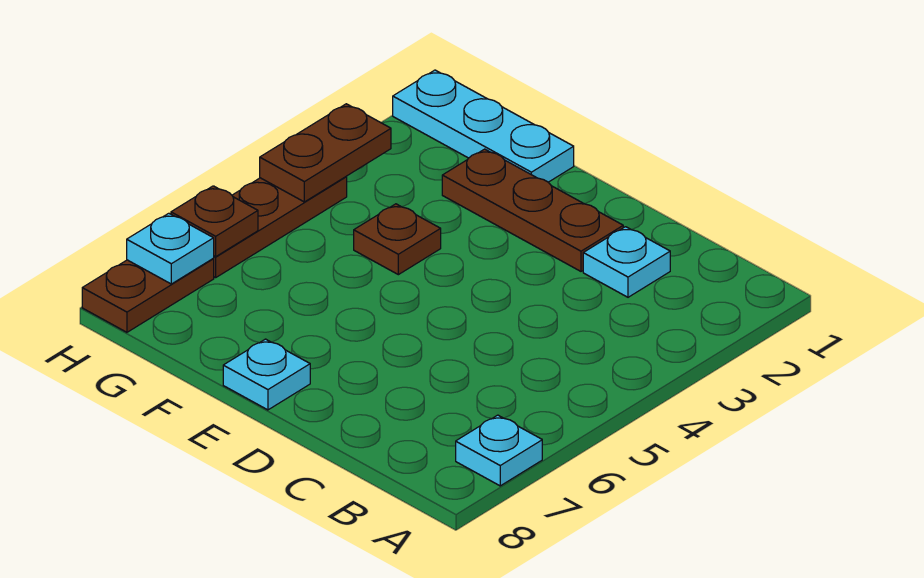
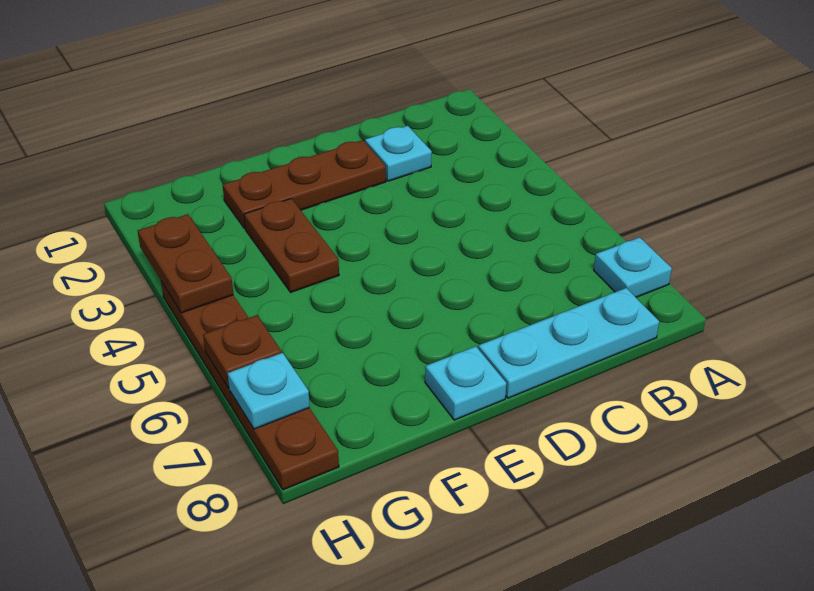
cyan plate F1:H1 level 1 -> cyan plate B8:D8 level 1
brown plate F4 level 1 -> brown plate F3:F4 level 1

